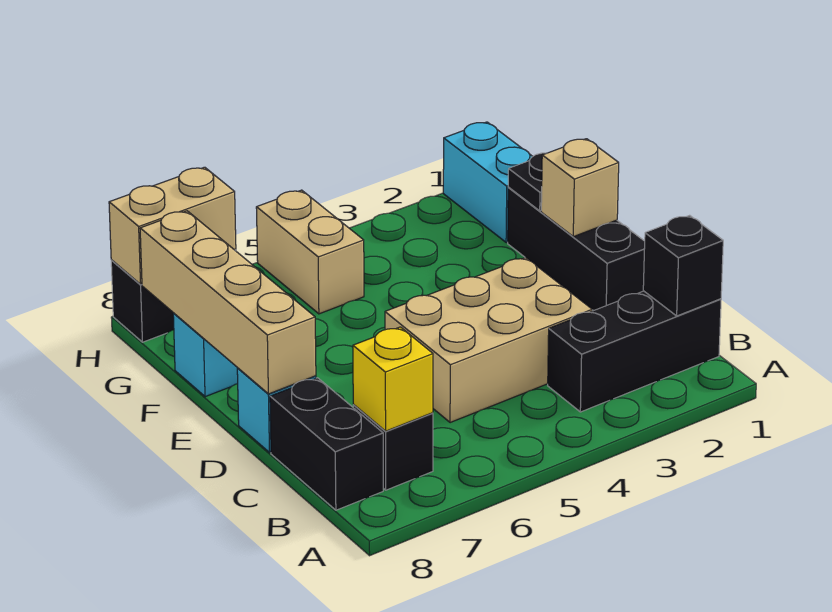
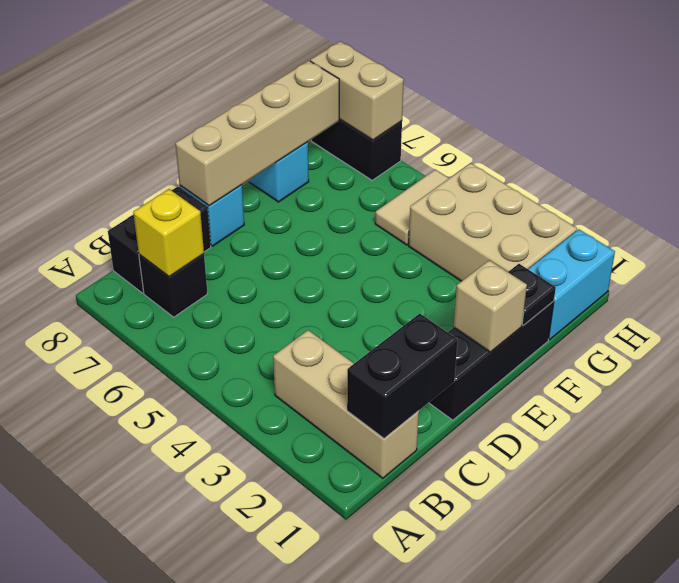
black brick B1:B3 level 1 -> tan brick B1:B3 level 1
black brick B1 level 2 -> black brick B1:C1 level 2
tan brick C3:D5 level 1 -> tan brick G2:H4 level 1
tan brick G5:H5 level 1 -> tan tile G5:H5 level 1

